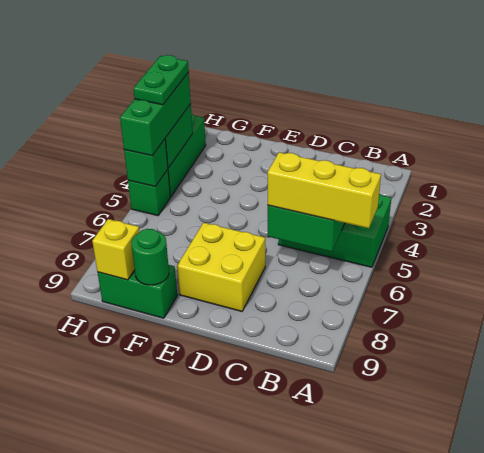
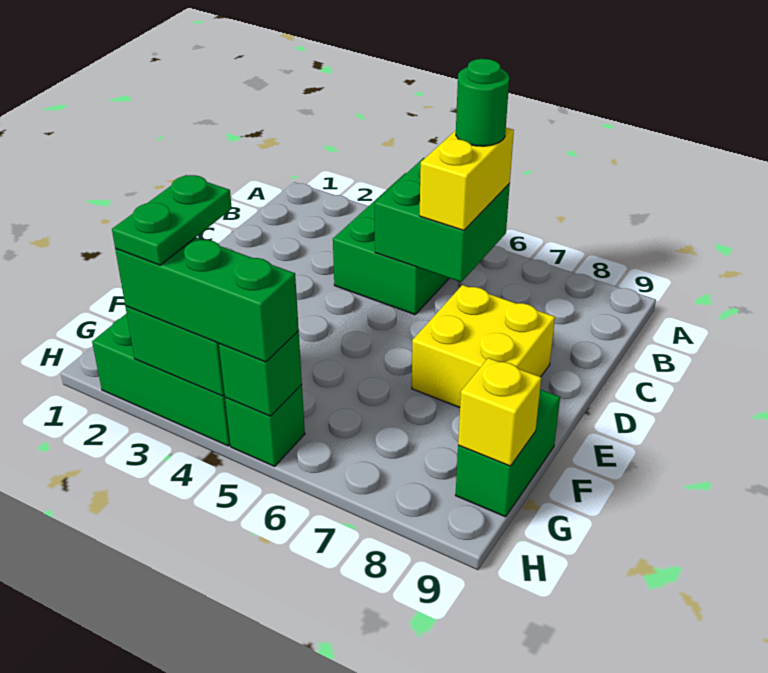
yellow brick A6:C6 level 3 -> yellow brick B6:C6 level 3
green round brick F9 level 2 -> green round brick B6 level 4
green plate H3:H4 level 4 -> green plate G3:H3 level 4

